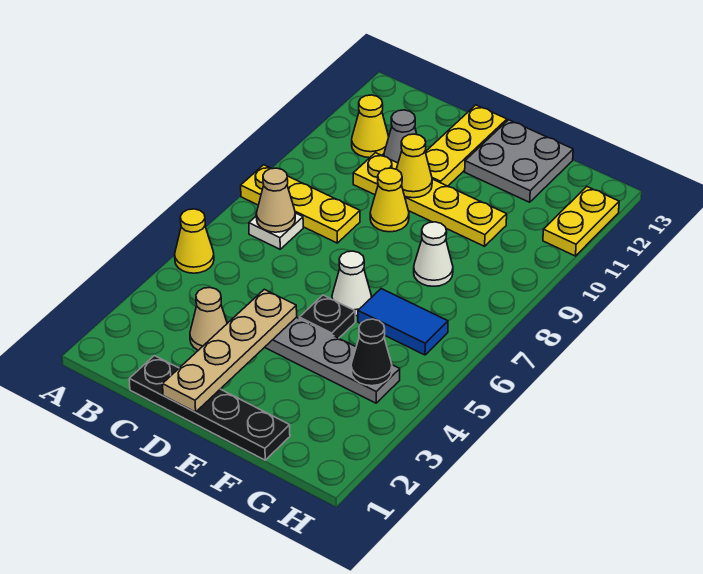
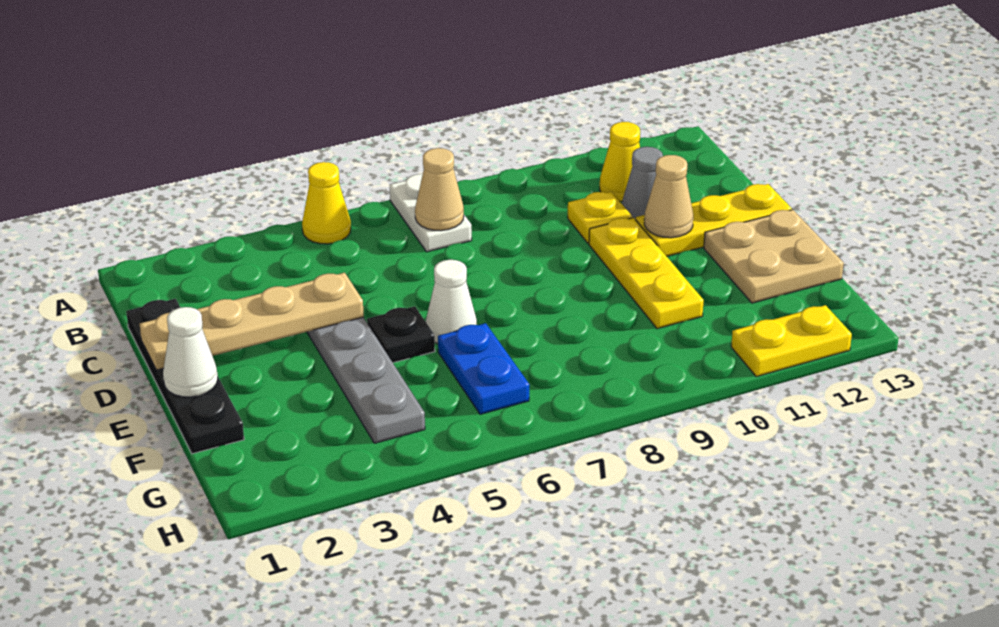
yellow plate A8:C8 level 1 -> none
white plate B7 level 1 -> white plate A7:B7 level 1
tan cone C3 level 1 -> tan cone D11 level 2
yellow cone D9 level 1 -> none
yellow cone D10 level 2 -> none
grey plate E12:F13 level 1 -> tan plate E12:F13 level 1
blue tile F6:G6 level 1 -> blue plate F6:G6 level 1
white cone F8 level 1 -> white cone E1 level 2
black cone G4 level 2 -> none

